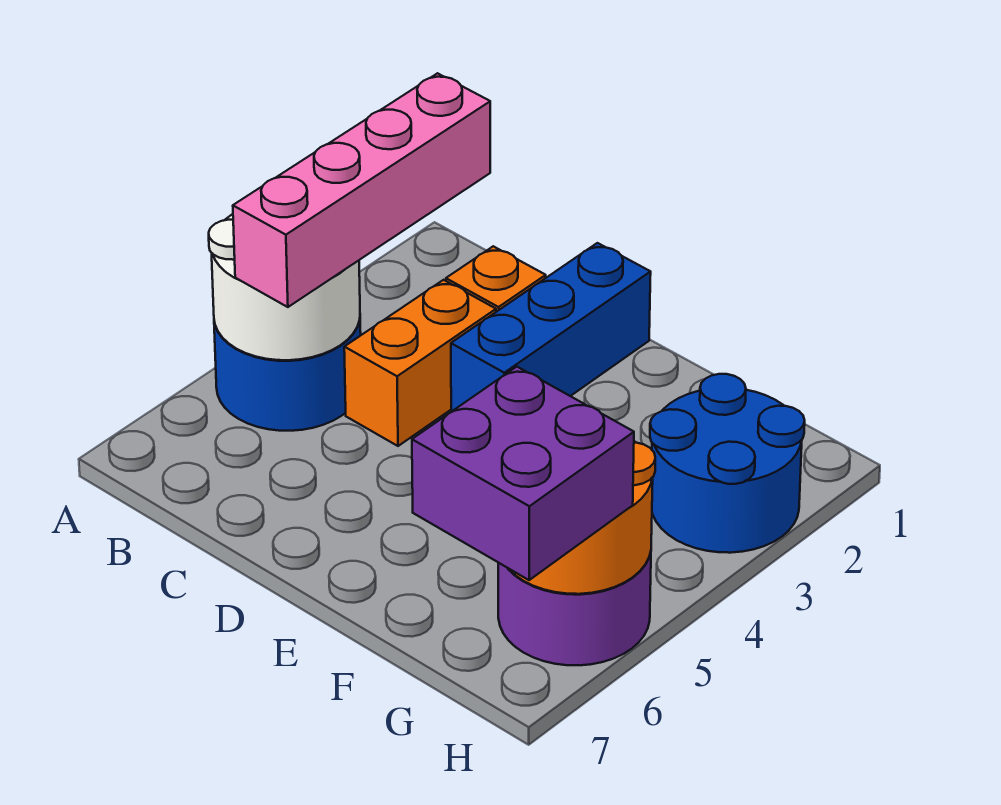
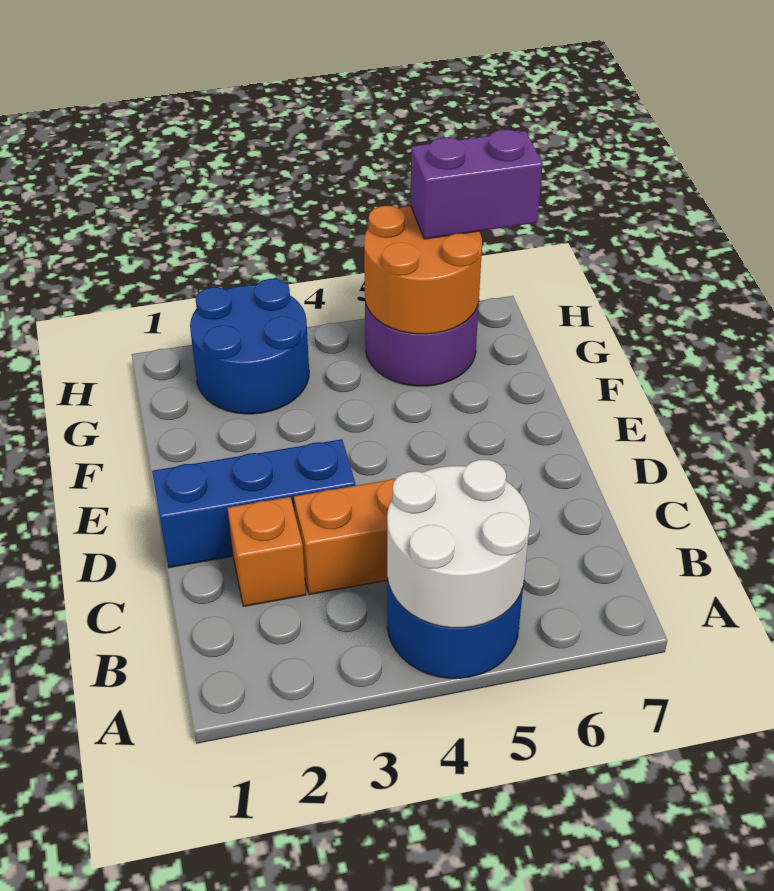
pink brick B2:B5 level 3 -> none
purple brick G6:H7 level 3 -> purple brick H6:H7 level 3

